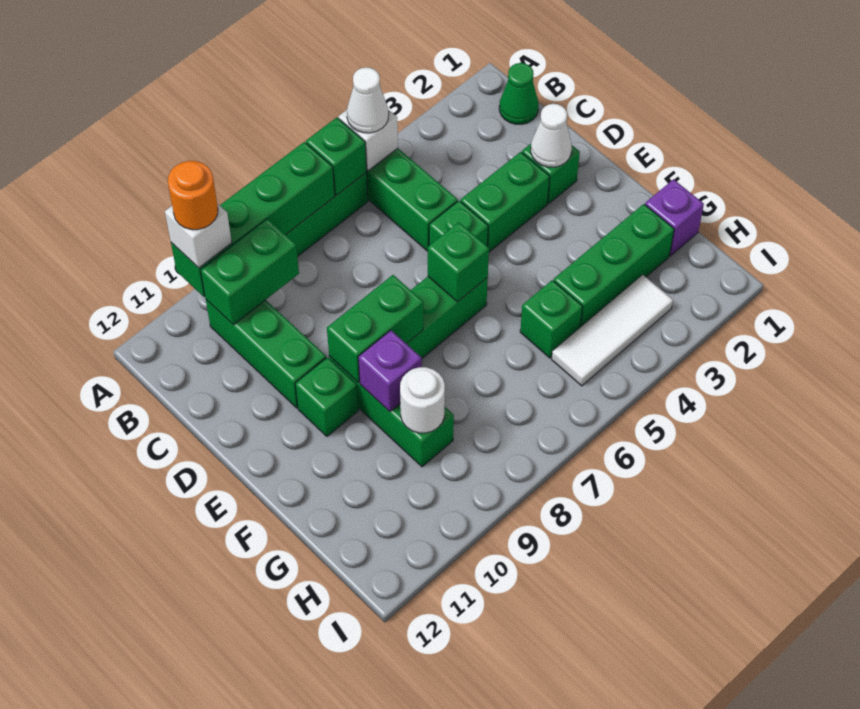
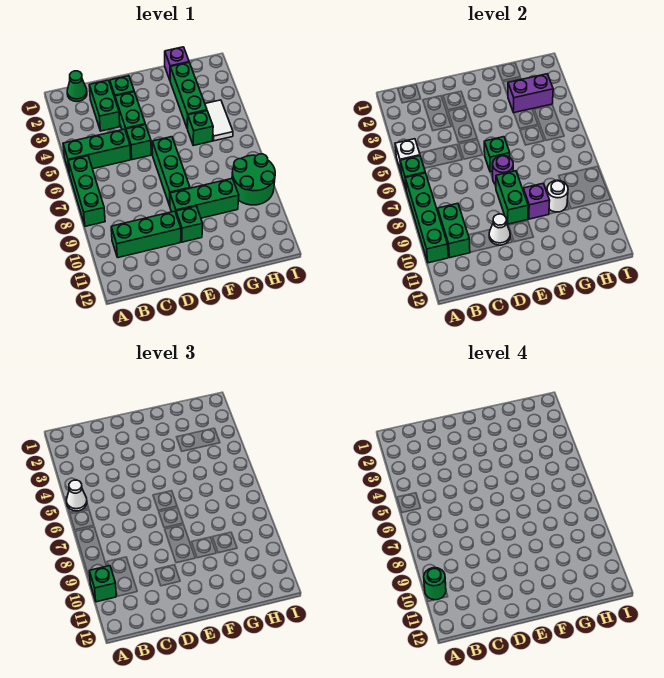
white brick A10 level 3 -> green brick A10 level 3
orange round brick A10 level 4 -> green round brick A10 level 4
none -> green brick C2:C3 level 1
white cone D2 level 2 -> white cone D10 level 2
none -> purple round brick E7 level 2
none -> purple brick G3:H3 level 2
white tile H3:H5 level 1 -> white tile H4:H5 level 1
none -> green round brick H8:I9 level 1

